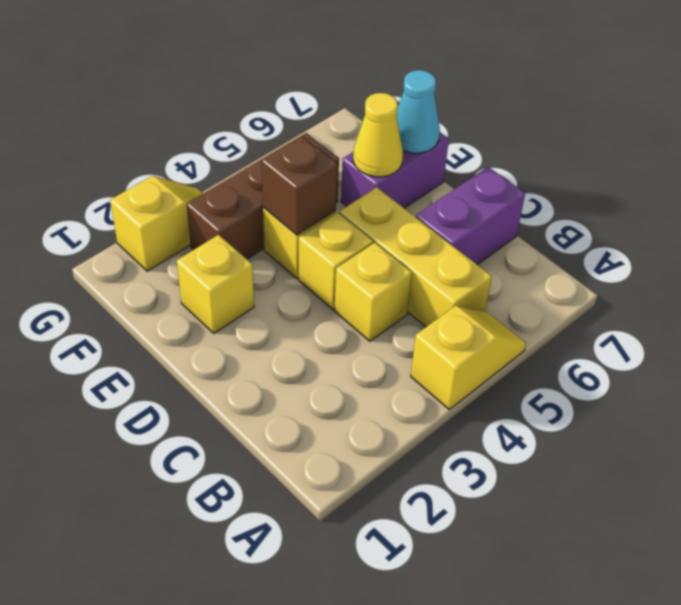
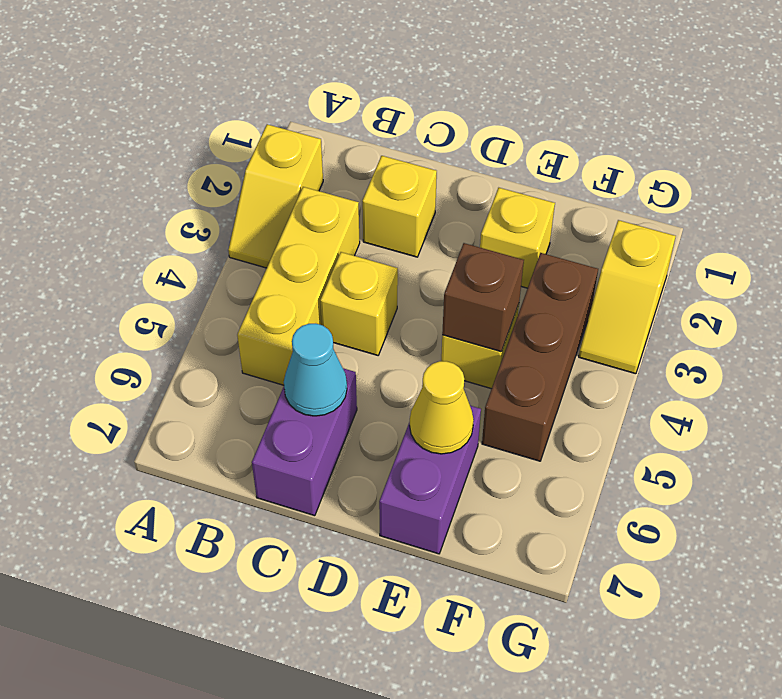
yellow slope A4:A5 level 1 top 4 -> yellow slope A2:A3 level 1 top 2
yellow brick B5:D5 level 1 -> yellow brick B3:B5 level 1
yellow brick D4 level 1 -> yellow brick C2 level 1
cyan cone E7 level 2 -> cyan cone C6 level 2

